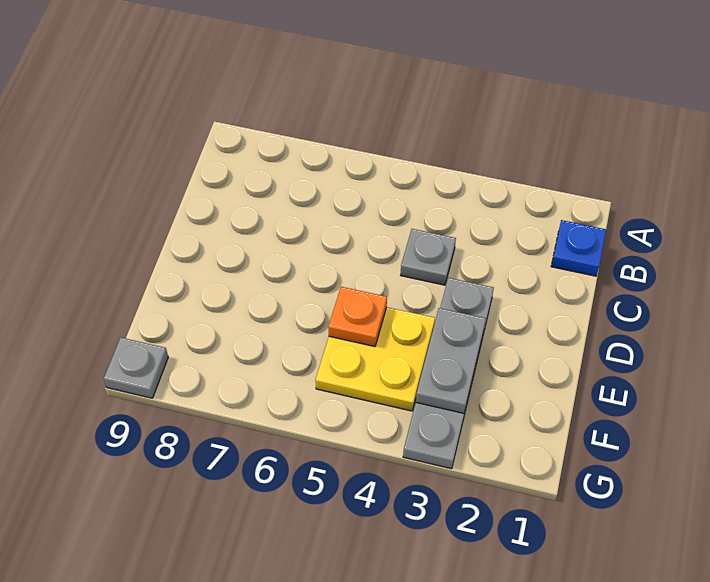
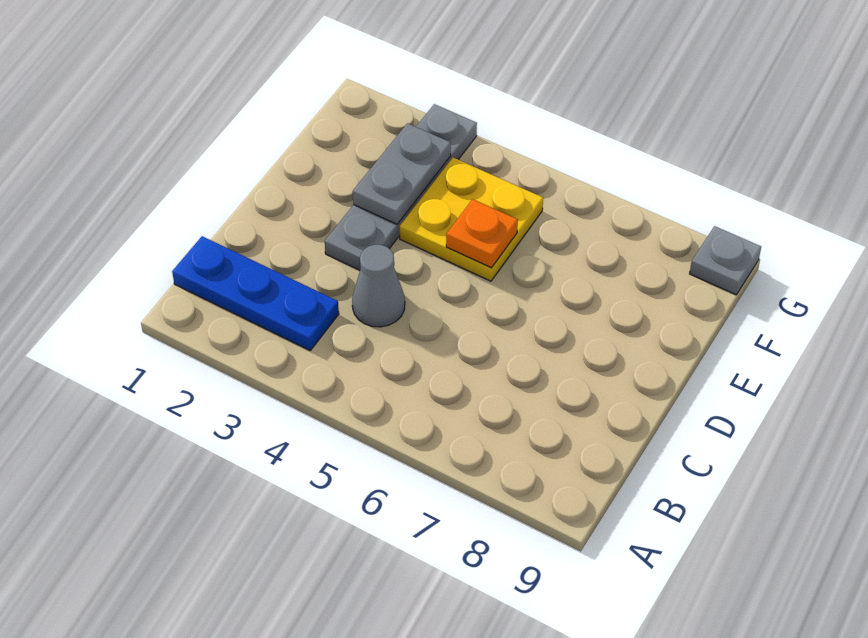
blue plate B1 level 1 -> blue plate B1:B3 level 1
grey plate C4 level 1 -> grey cone C4 level 1

